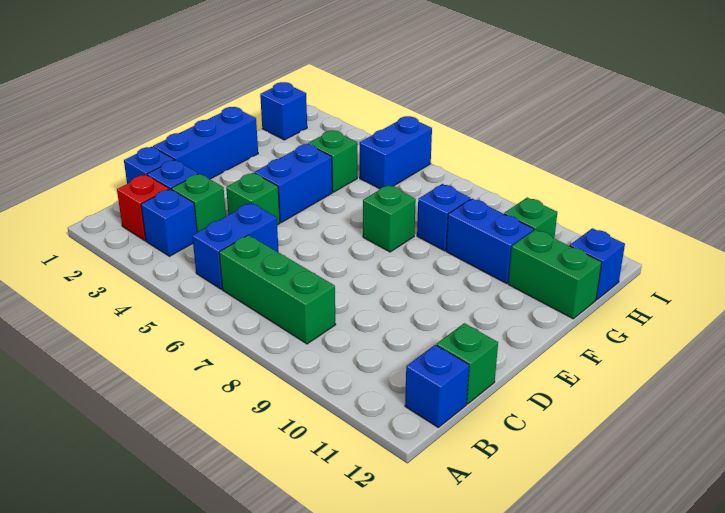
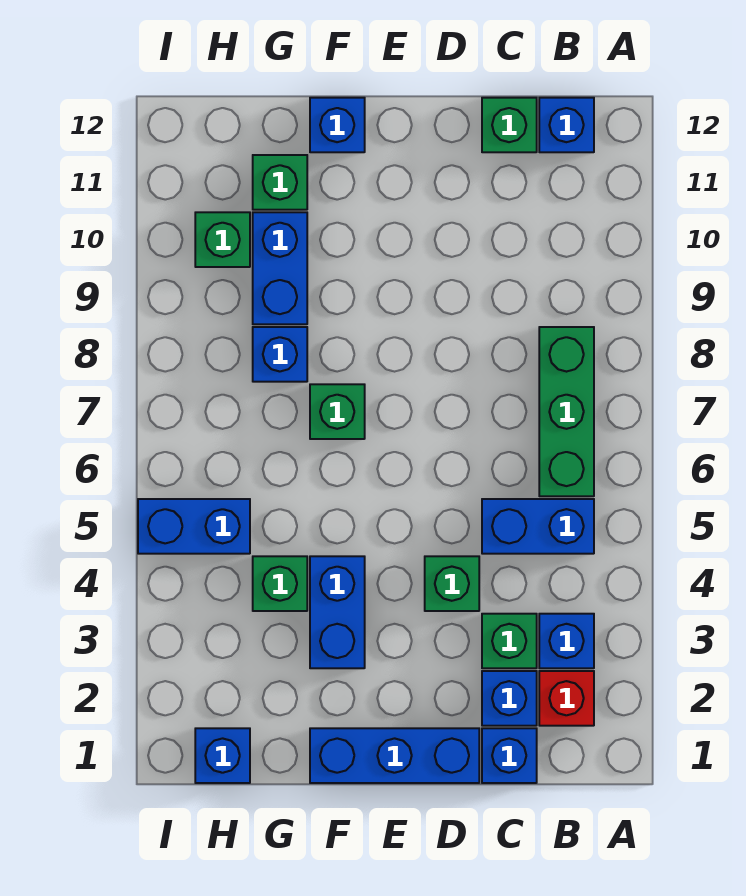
blue brick E4:F4 level 1 -> blue brick F3:F4 level 1
green brick G11:G12 level 1 -> green brick G11 level 1
blue brick H12 level 1 -> blue brick F12 level 1

